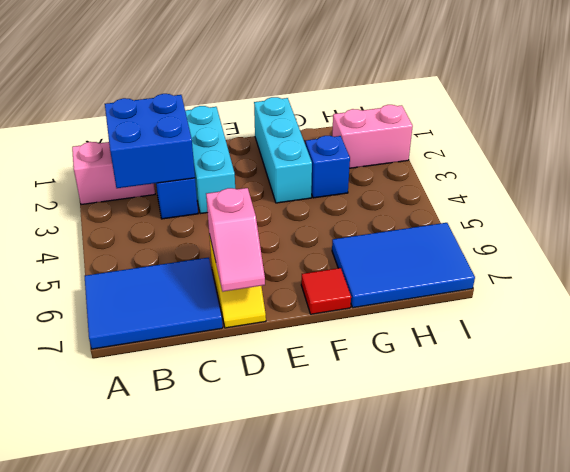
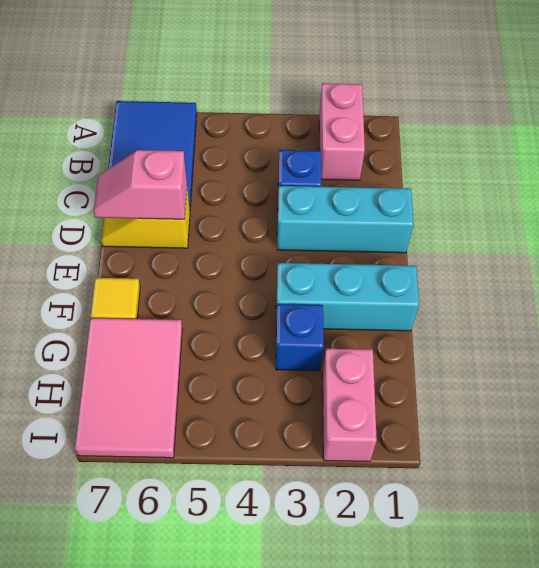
blue brick B2:C3 level 2 -> none
red tile F7 level 1 -> yellow tile F7 level 1
blue tile G6:I7 level 1 -> pink tile G6:I7 level 1

